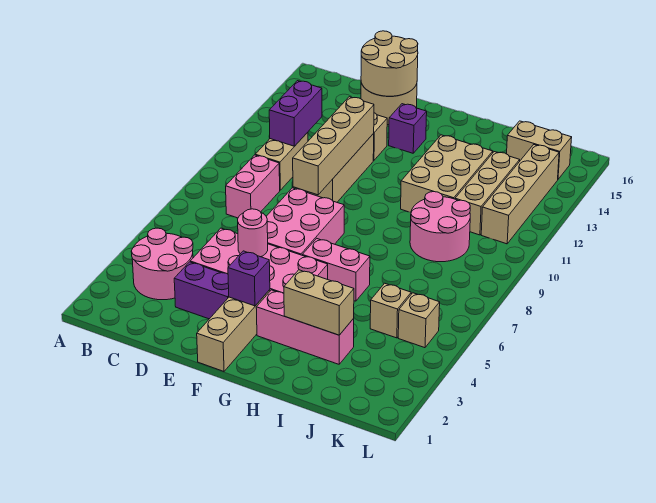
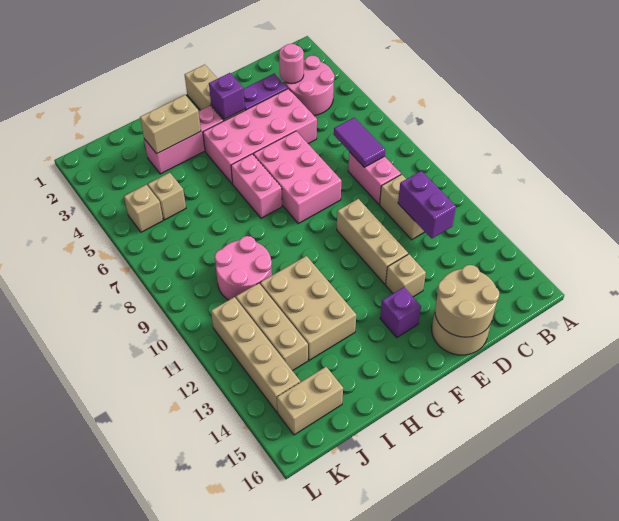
none -> purple tile C7:C8 level 2
pink round brick E5 level 2 -> pink round brick C3 level 2
tan brick E9:E12 level 2 -> none
pink brick G6:H6 level 1 -> pink brick G6:G7 level 1

